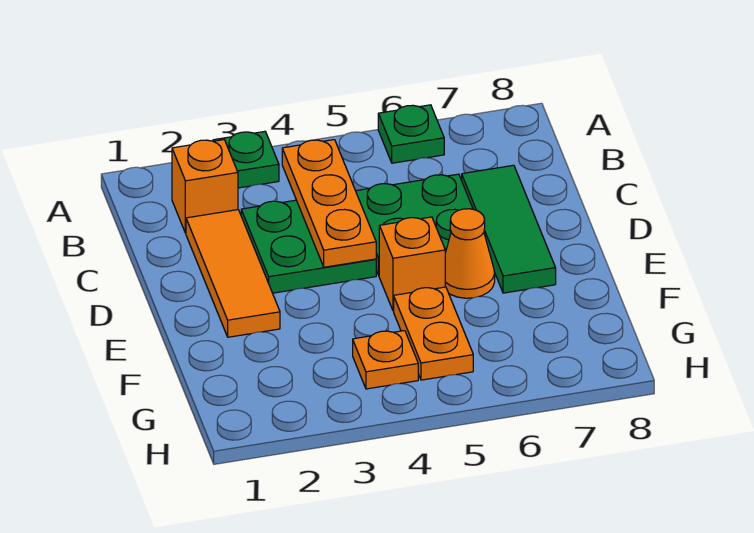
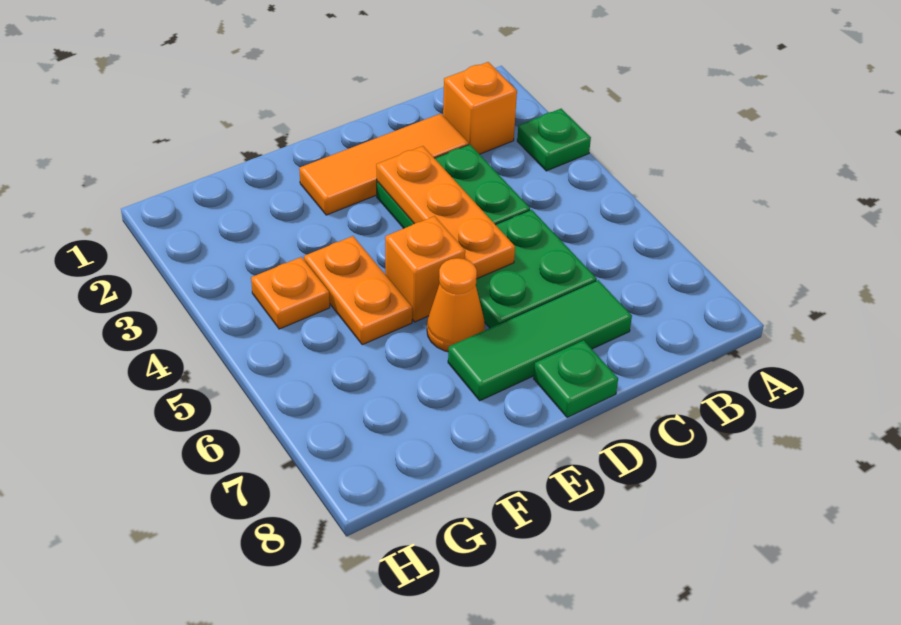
green plate A6 level 1 -> green plate D8 level 1
orange plate B4:D4 level 2 -> orange plate D3:D5 level 2
orange plate F5:G5 level 1 -> orange plate F4:F5 level 1

